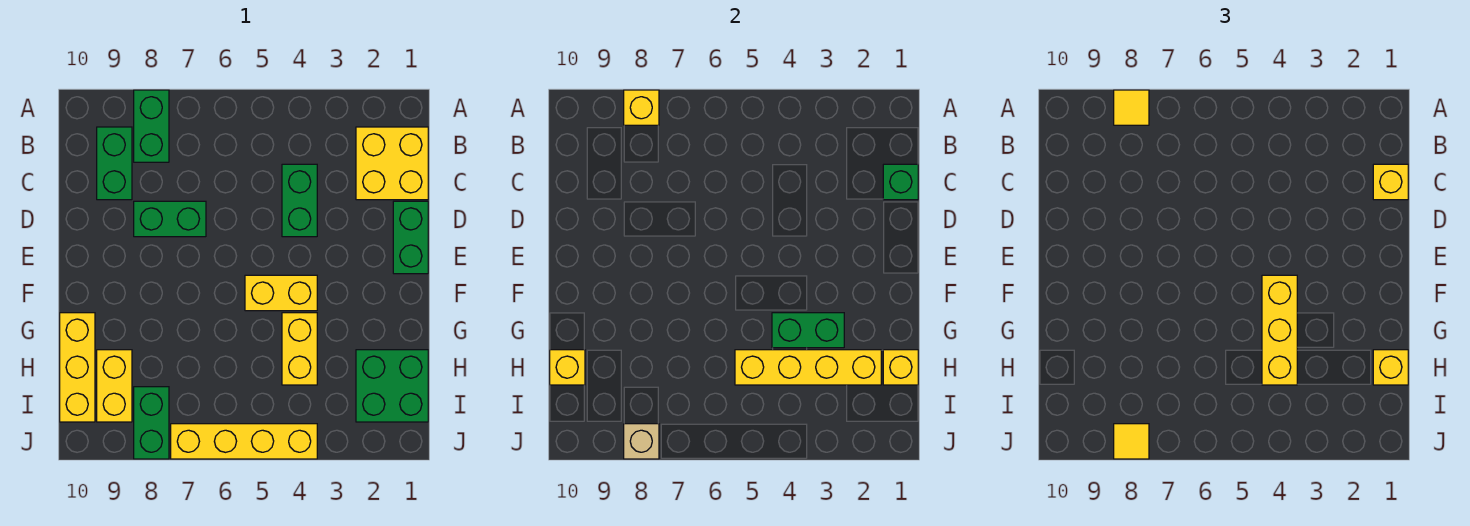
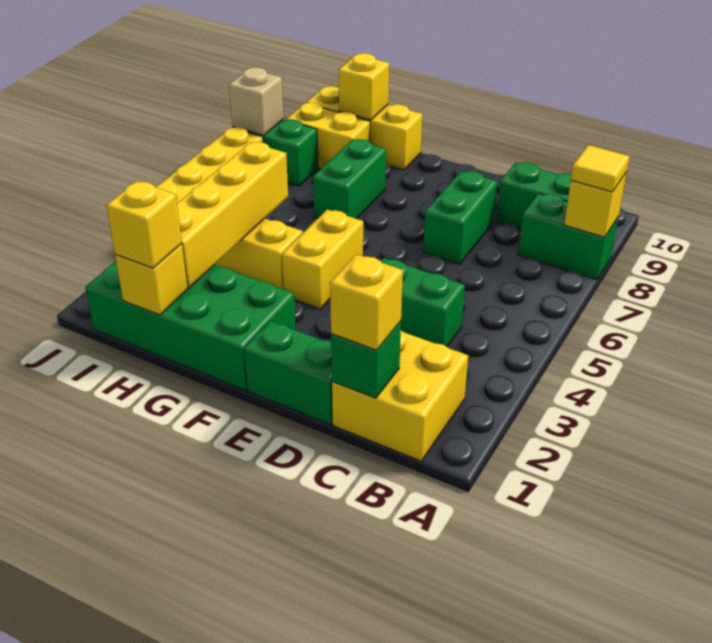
yellow brick F4:H4 level 3 -> none
green brick G3:G4 level 2 -> green brick G7:G8 level 1
green brick H1:I2 level 1 -> green brick F1:I2 level 1
yellow tile J8 level 3 -> none

